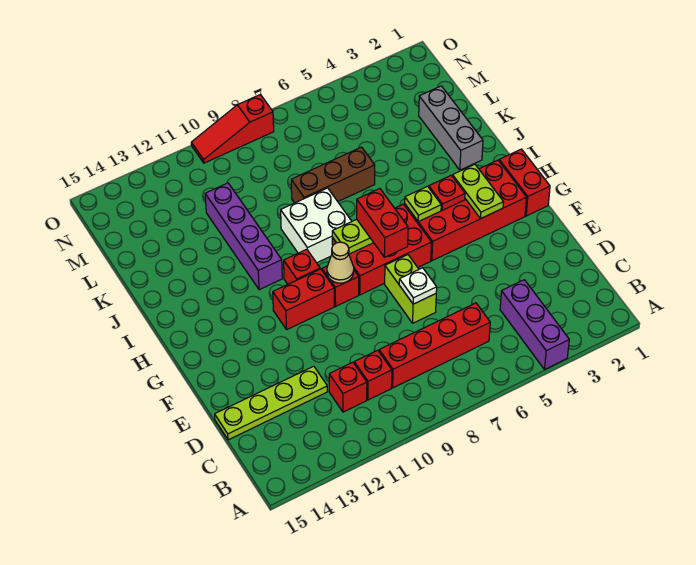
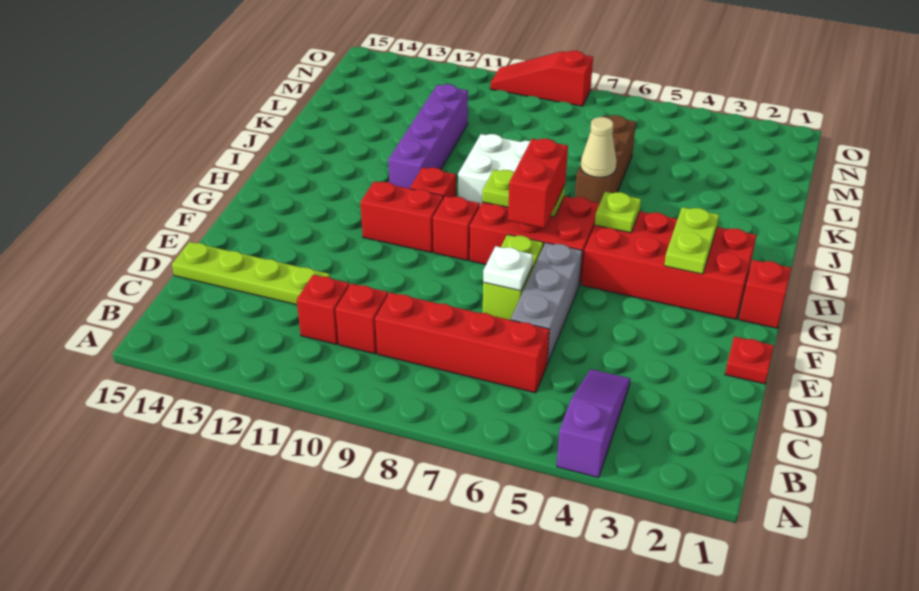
purple brick A4:C4 level 1 -> purple slope A4:C4 level 1 top A
red brick G1:H1 level 1 -> red brick G1 level 1
tan cone G9 level 2 -> tan cone J6 level 2
red plate H4 level 2 -> red plate E1 level 1
grey brick J2:L2 level 1 -> grey brick D6:F6 level 1
brown brick K6:K8 level 1 -> brown brick J6:L6 level 1

